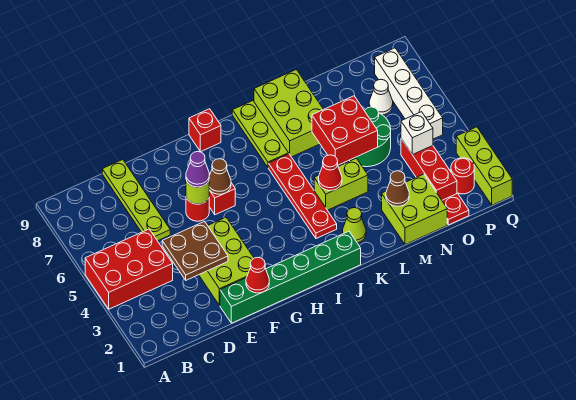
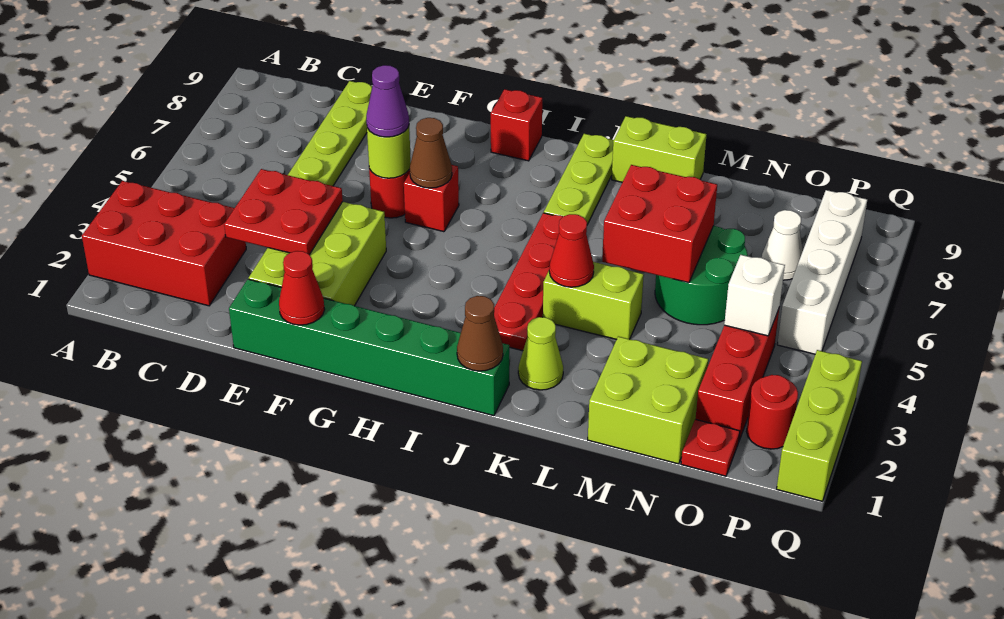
red brick A4:C5 level 1 -> red brick A2:C3 level 1
brown plate D3:E4 level 2 -> red plate D3:E4 level 2
lime brick K7:L9 level 1 -> lime brick K9:L9 level 1
brown cone M2 level 2 -> brown cone J1 level 2

